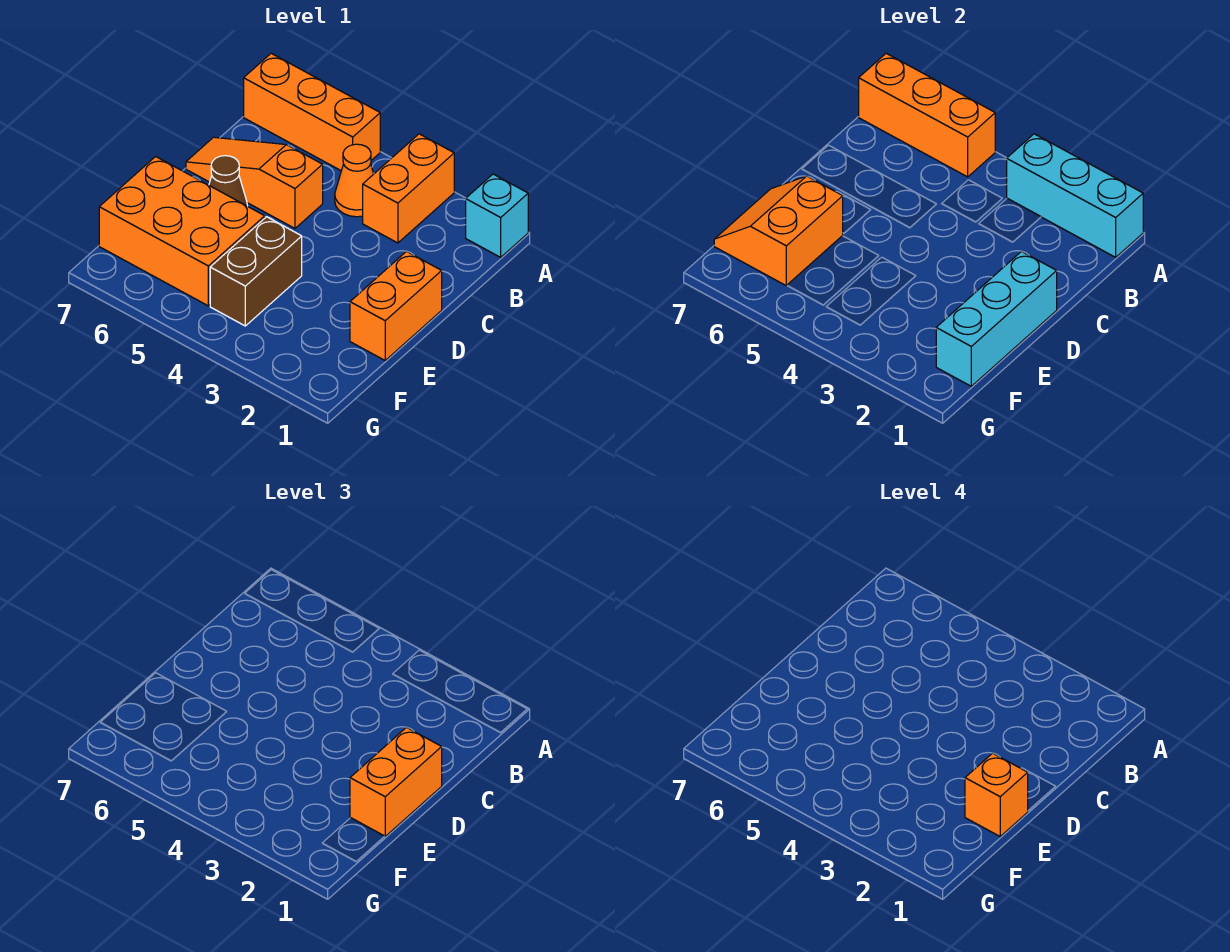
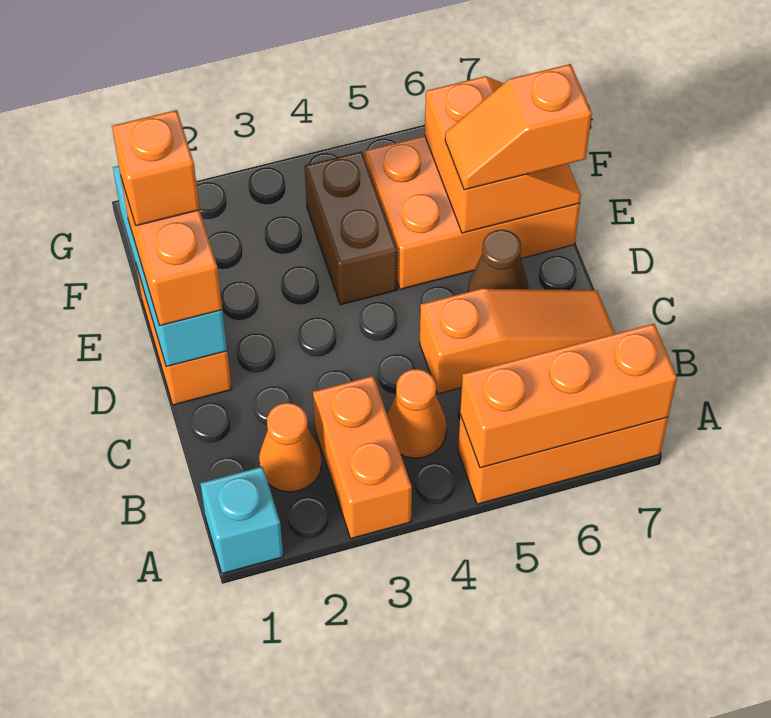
cyan brick A1:A3 level 2 -> none
none -> orange cone B2 level 1
none -> orange slope E6:E7 level 3 top 7

